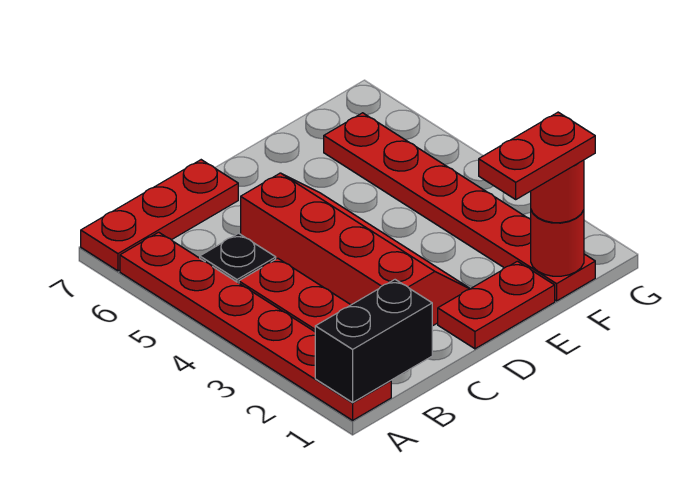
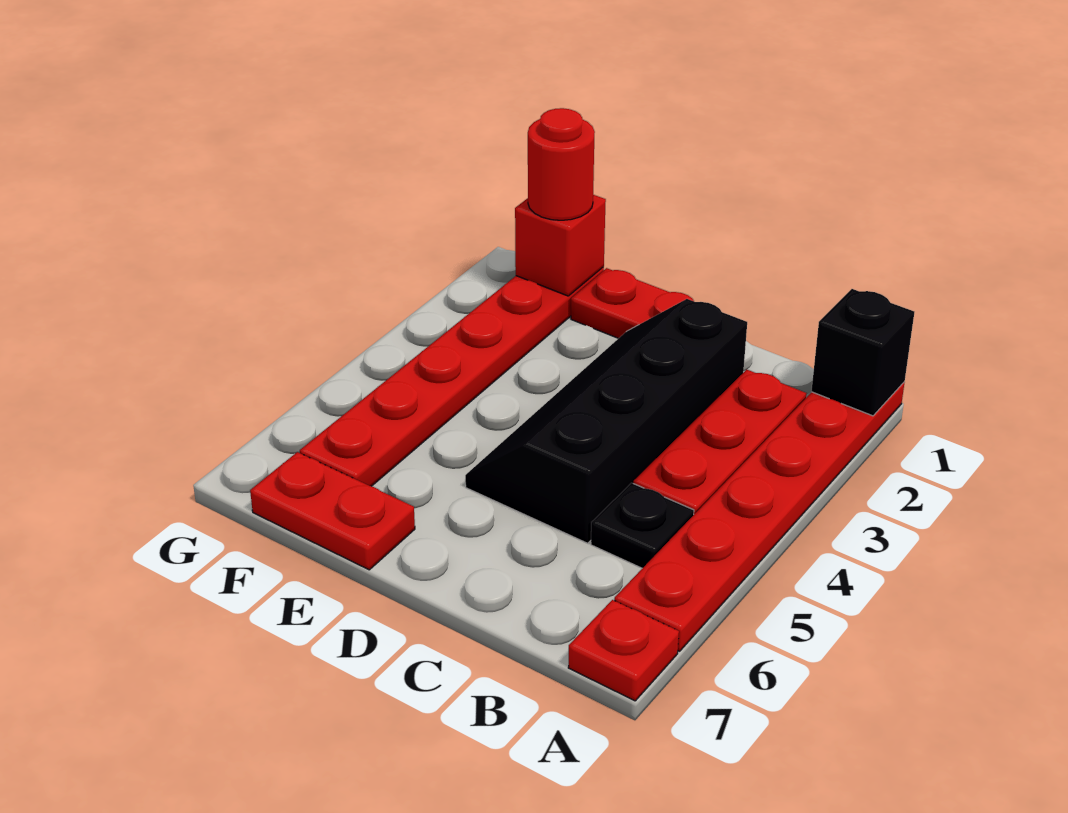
black brick A1:B1 level 2 -> black brick A1 level 2
red plate A7:C7 level 1 -> red plate A7 level 1
red slope C2:D5 level 1 top C -> black slope C2:D5 level 1 top C
red plate E1:F1 level 4 -> red plate E7:F7 level 1
red round brick F1 level 2 -> red brick F1 level 2

